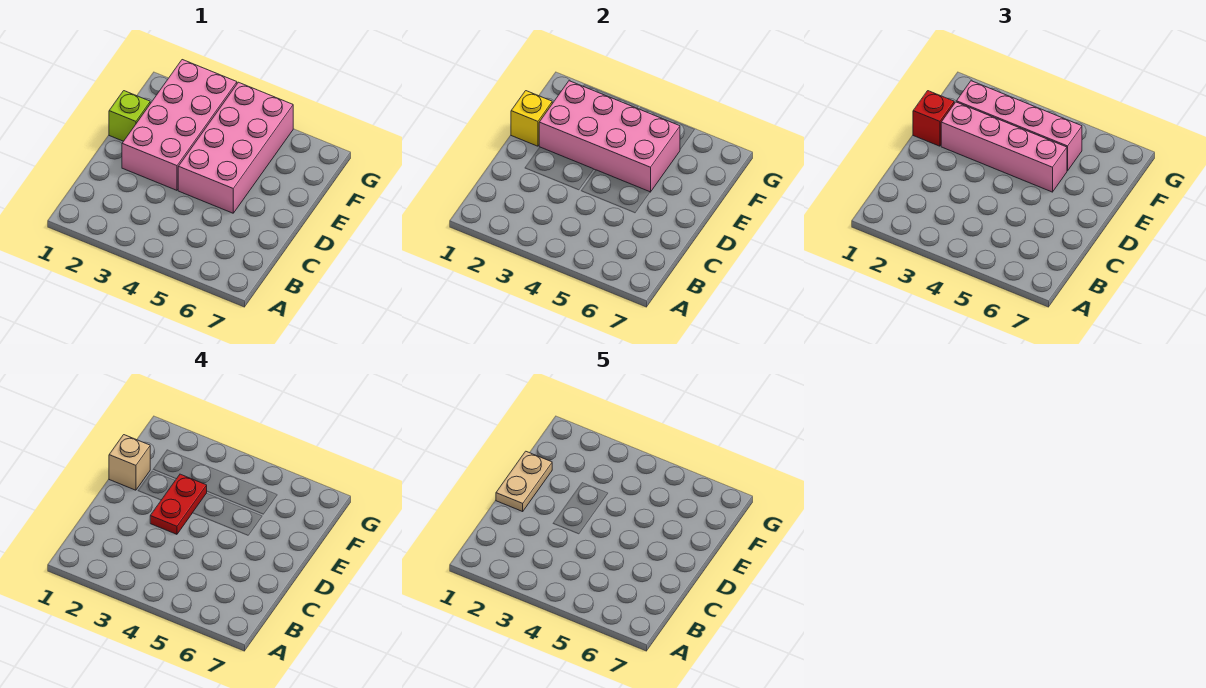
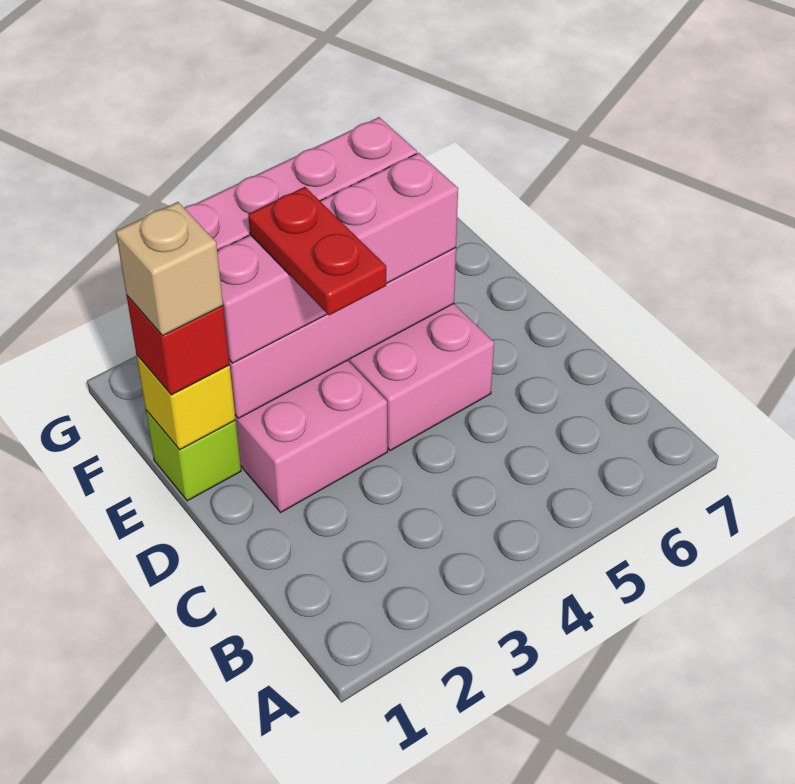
tan plate D1:E1 level 5 -> none

